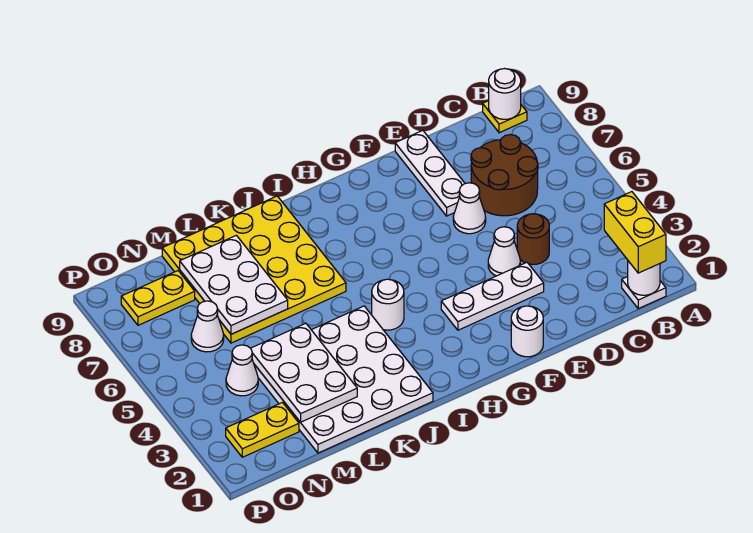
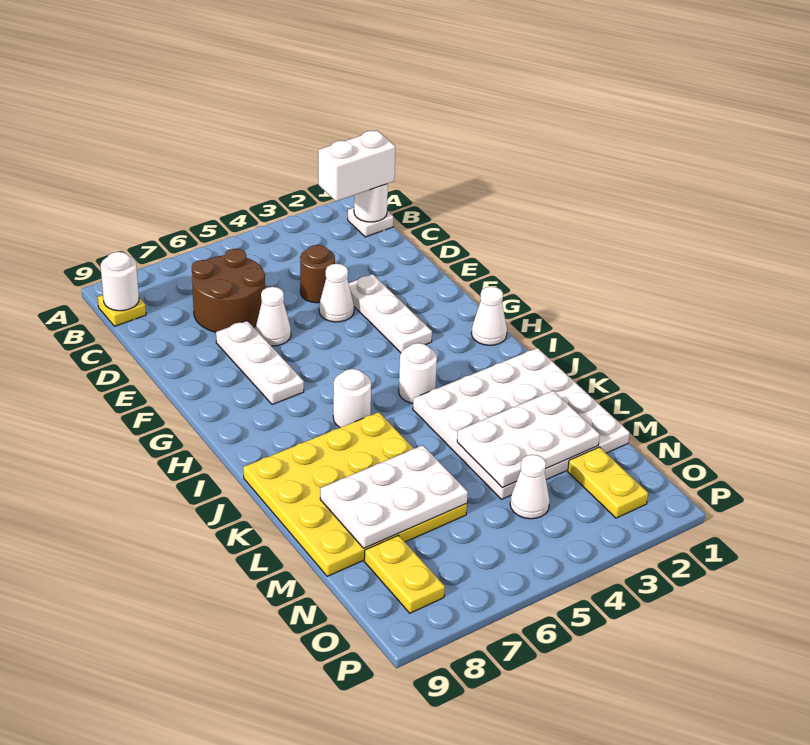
yellow brick B1:B2 level 3 -> white brick B1:B2 level 3
white plate E7:E9 level 1 -> white plate E7:G7 level 1
white round brick F1 level 1 -> white round brick I6 level 1
white cone N6 level 1 -> white cone H1 level 1

